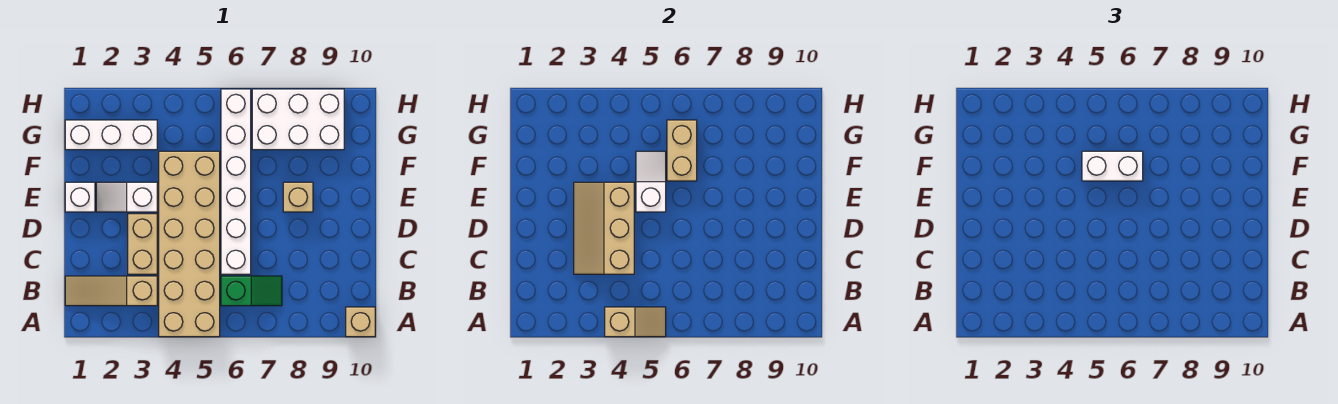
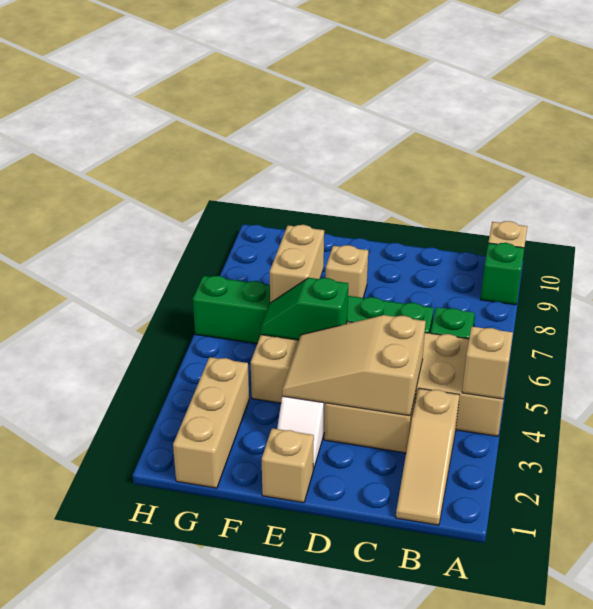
none -> green brick A9 level 1
tan slope C3:E4 level 2 top 4 -> tan slope C3:E4 level 2 top C
white brick C6:H6 level 1 -> green brick C6:H6 level 1
white brick E1 level 1 -> tan brick E1 level 1
white slope E5:F5 level 2 top E -> green slope E5:F5 level 2 top E
white brick F5:F6 level 3 -> none
tan brick F6:G6 level 2 -> tan brick F6:F7 level 2
white brick G1:G3 level 1 -> tan brick G1:G3 level 1
white brick G7:H9 level 1 -> none

